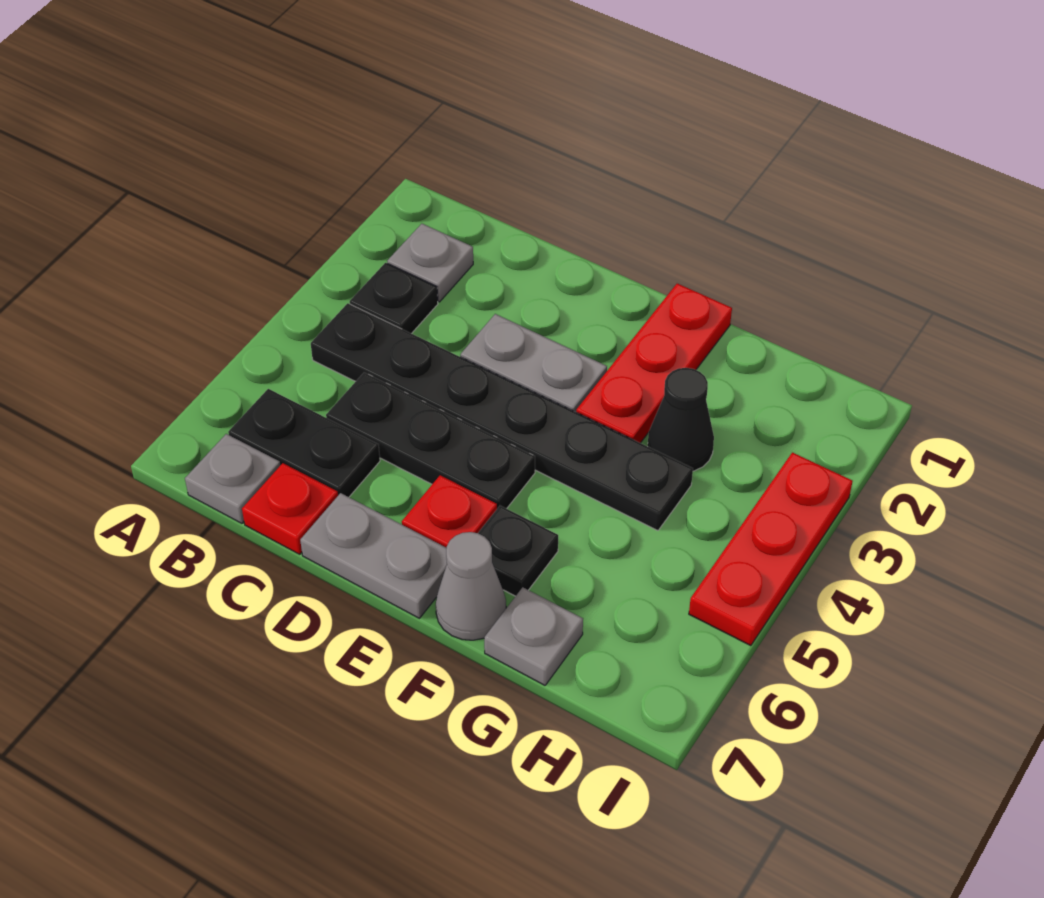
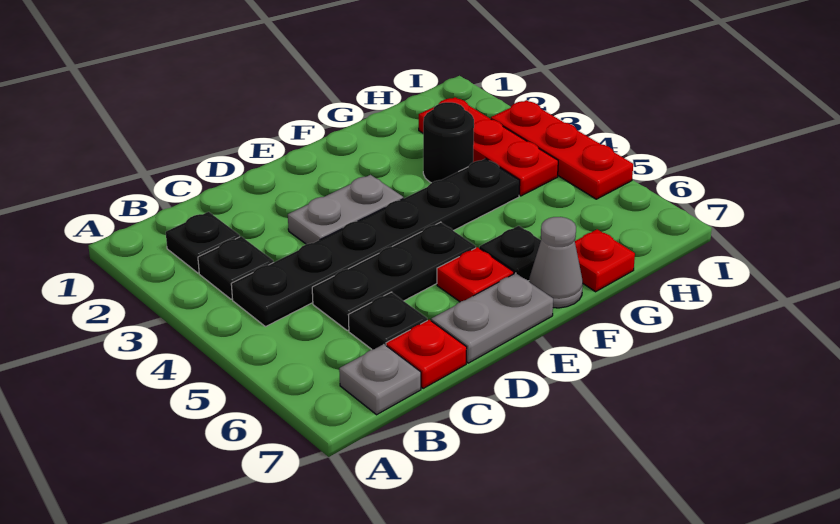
grey plate B2 level 1 -> black plate B2 level 1
black plate B6:C6 level 1 -> black plate C6 level 1
red plate F1:F3 level 1 -> red plate H2:H4 level 1
black cone G3 level 1 -> black round brick G3 level 1
grey plate G7 level 1 -> red plate G7 level 1

